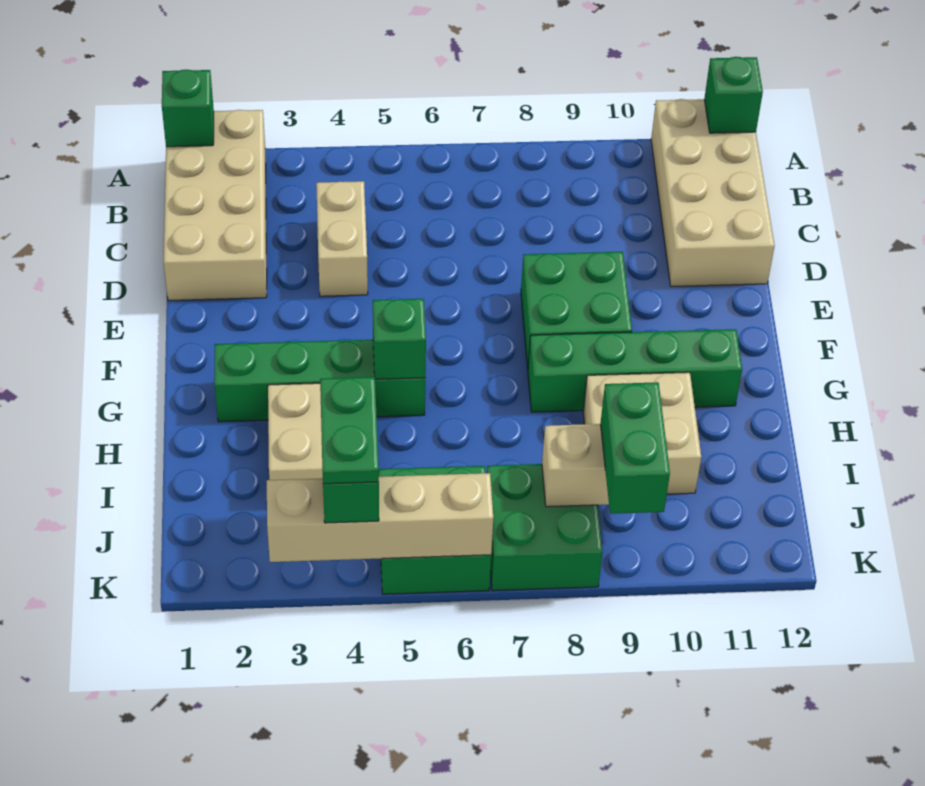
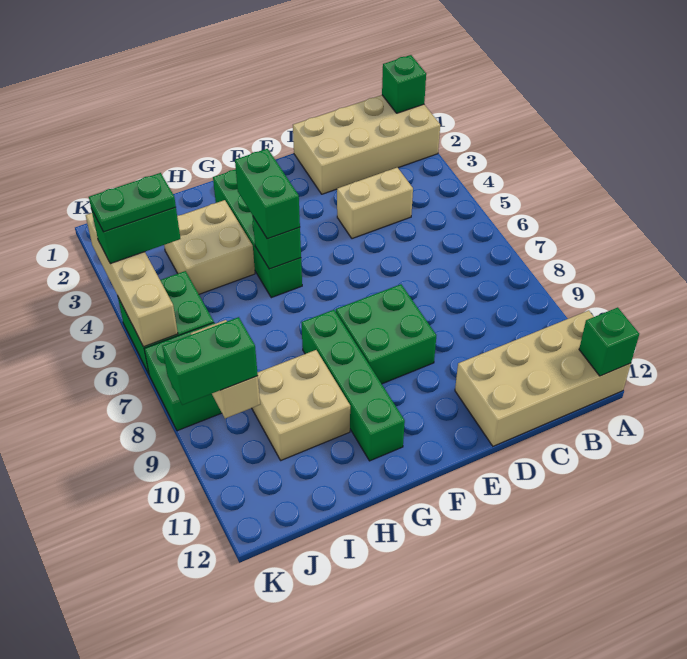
none -> green brick G4:G5 level 3

